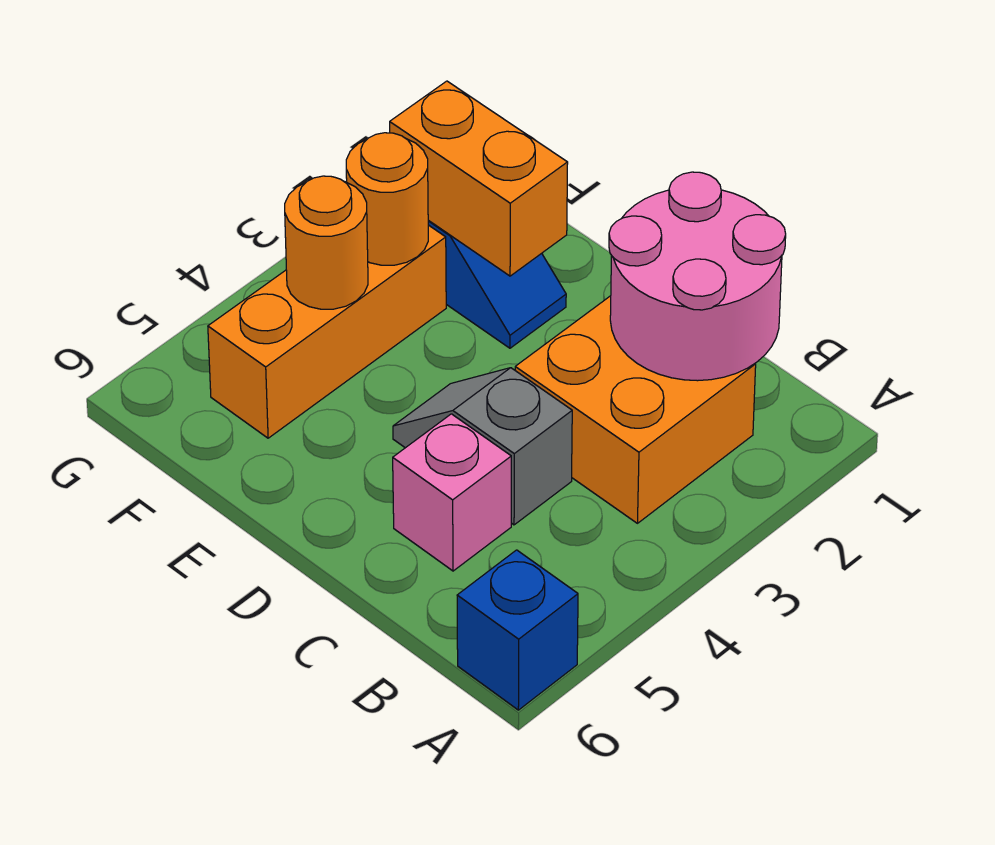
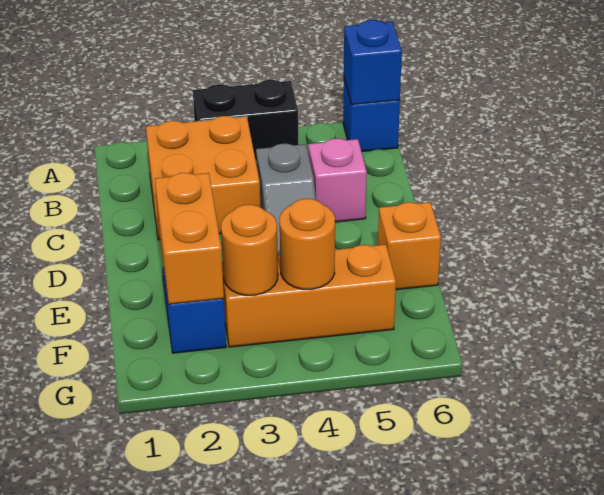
none -> black brick A3:A4 level 1
none -> blue brick A6 level 2
pink round brick B1:C2 level 2 -> none
none -> orange brick E6 level 1

